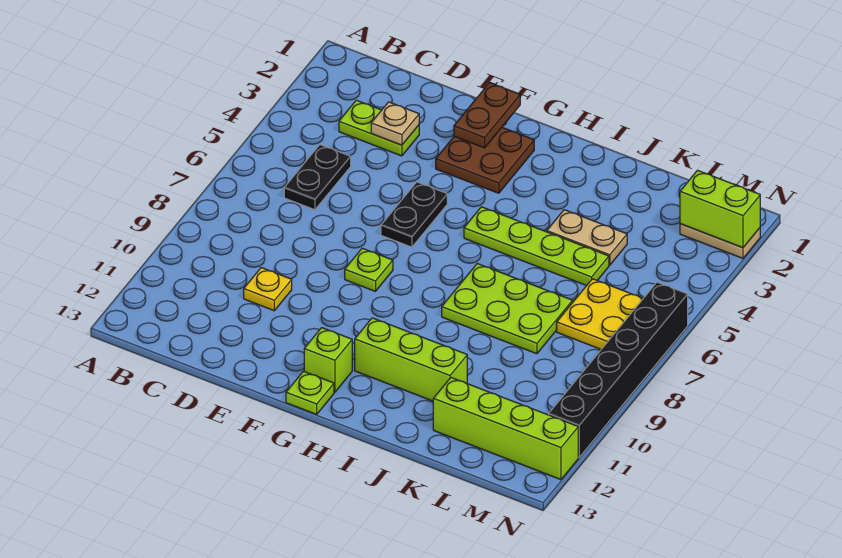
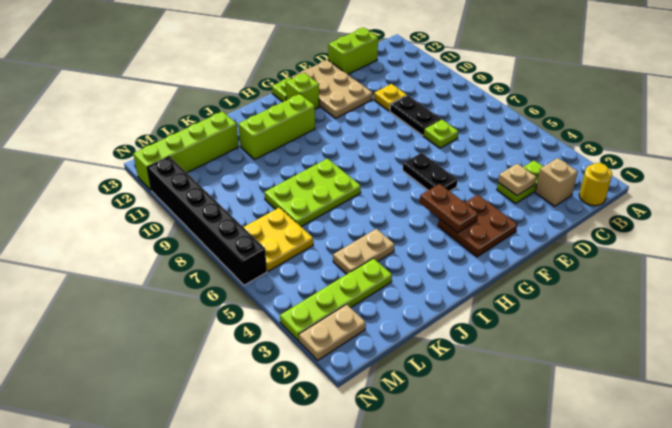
none -> yellow round brick B1 level 1
none -> tan brick C2 level 1
black plate C5:C6 level 1 -> black plate D8:D9 level 1
none -> tan plate E11:F13 level 1
brown plate F1:F2 level 2 -> brown plate G3:G4 level 2
lime plate F8 level 1 -> lime plate D7 level 1
lime plate H5:K5 level 1 -> lime plate K3:N3 level 1
lime brick M2:N2 level 2 -> lime brick C13:D13 level 1

